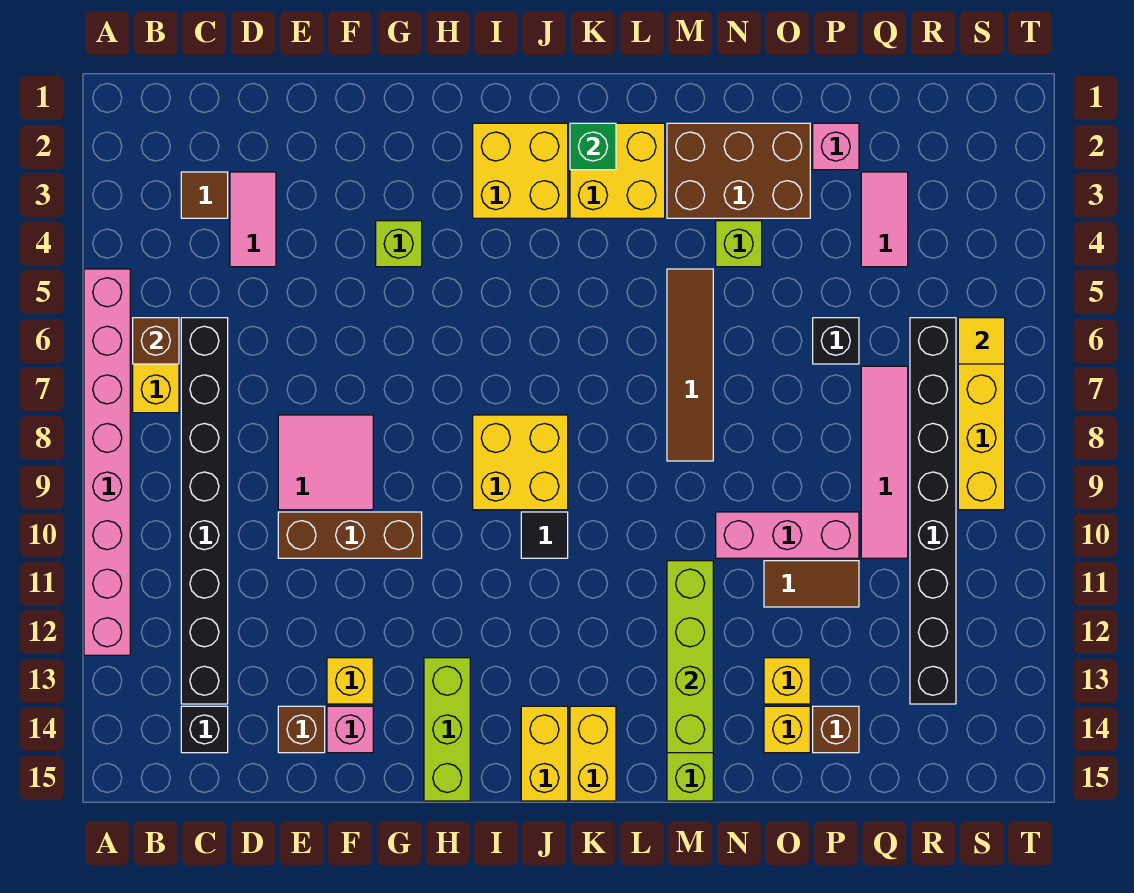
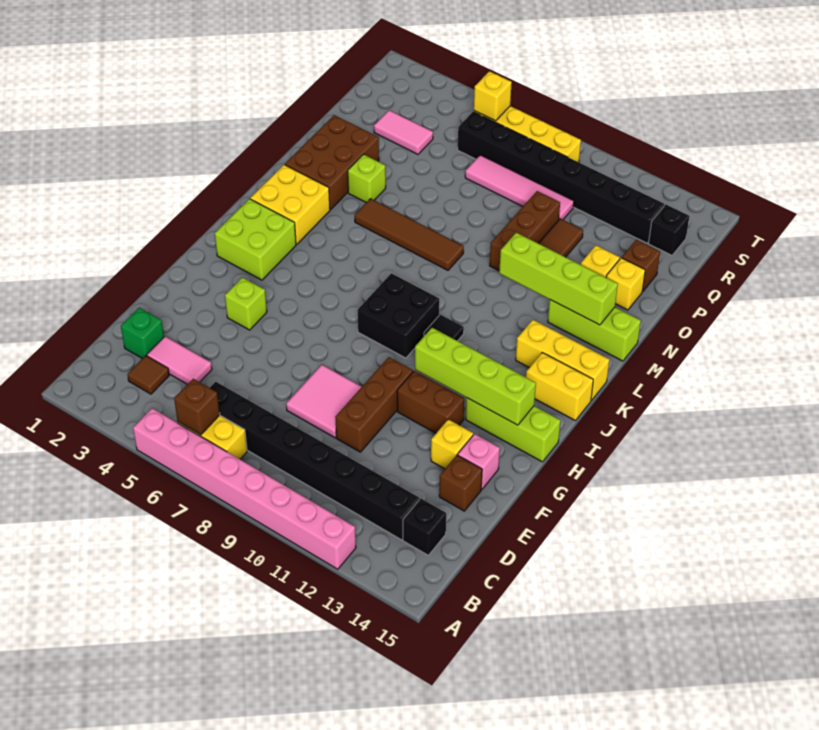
none -> brown brick G11:G12 level 1
none -> lime brick H11:H14 level 2
yellow brick I2:J3 level 1 -> lime brick I2:J3 level 1
yellow brick I8:J9 level 1 -> black brick I8:J9 level 1
green brick K2 level 2 -> green brick D2 level 1
yellow brick K14:K15 level 1 -> yellow brick K13:K15 level 1
pink brick N10:P10 level 1 -> brown brick N10:P10 level 1
pink brick P2 level 1 -> none
black brick P6 level 1 -> black brick R14 level 1
yellow tile S6 level 2 -> yellow brick S6 level 2

